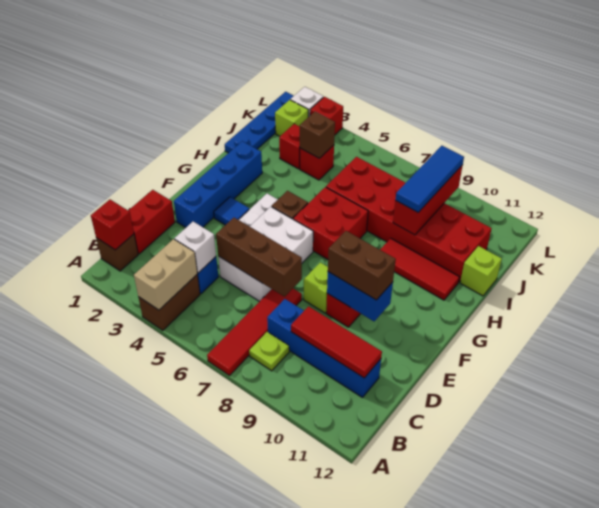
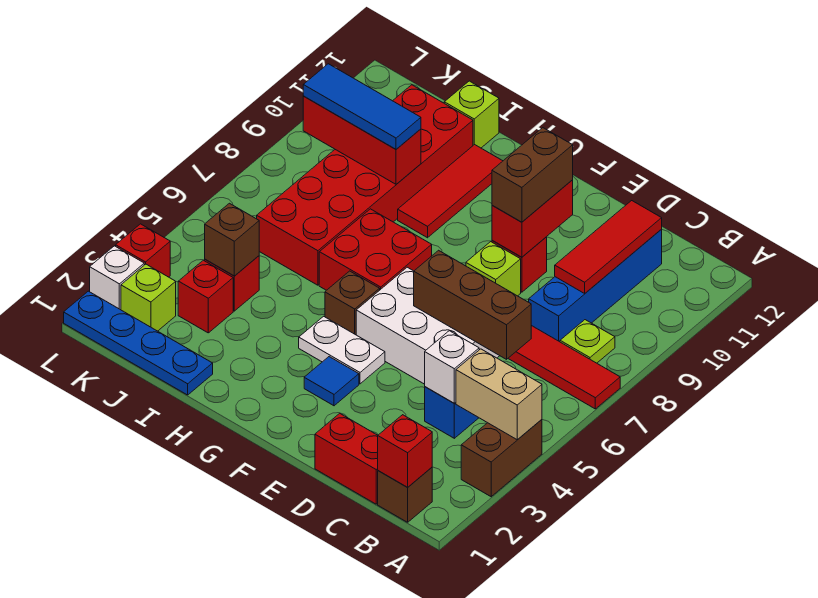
brown brick A4:B4 level 1 -> brown brick A3:A4 level 1
brown brick D5:D7 level 2 -> brown brick C6:E6 level 2
blue brick E2:H2 level 1 -> none
blue brick E9:E10 level 2 -> red brick E9:E10 level 2

